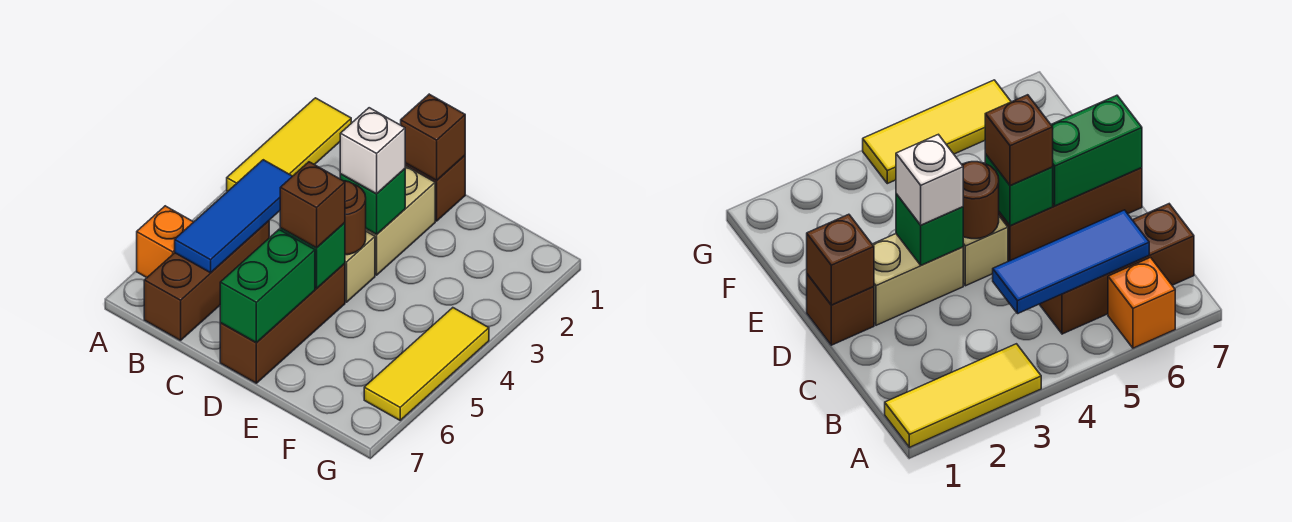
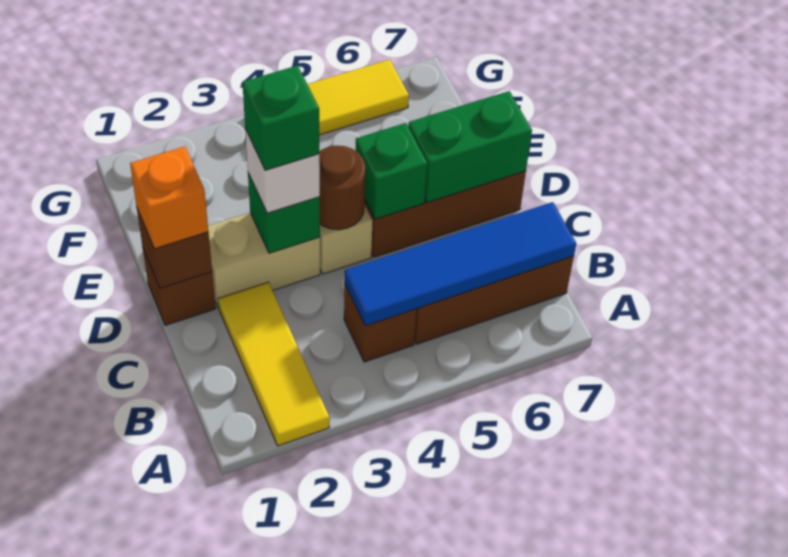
yellow tile A1:A3 level 1 -> yellow tile A2:C2 level 1
orange brick A6 level 1 -> orange brick D1 level 3
blue tile B4:B6 level 2 -> blue tile B4:B7 level 2
none -> green brick D3 level 4
brown brick D5 level 3 -> brown brick B4 level 1

